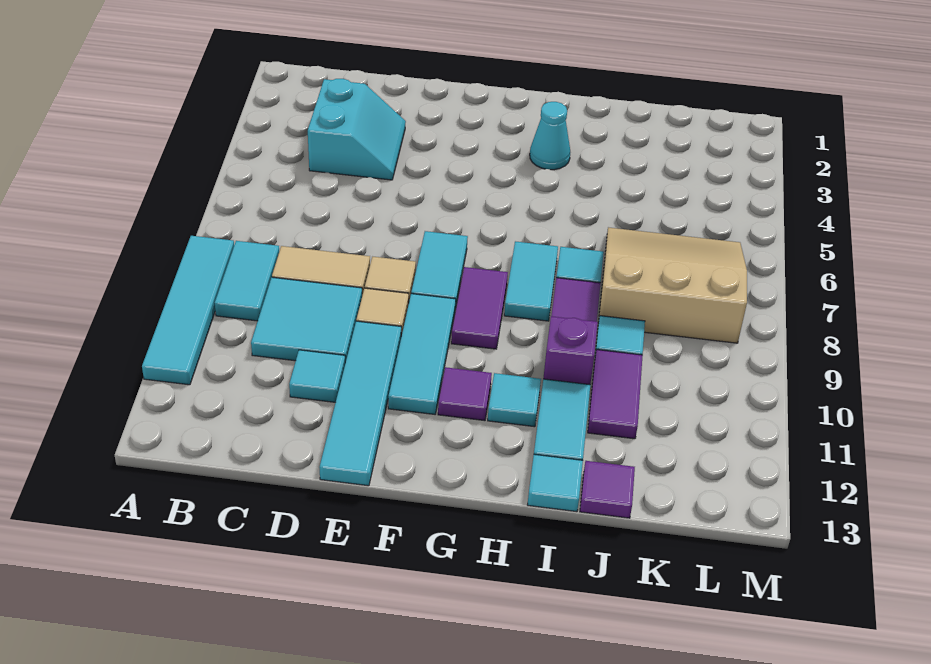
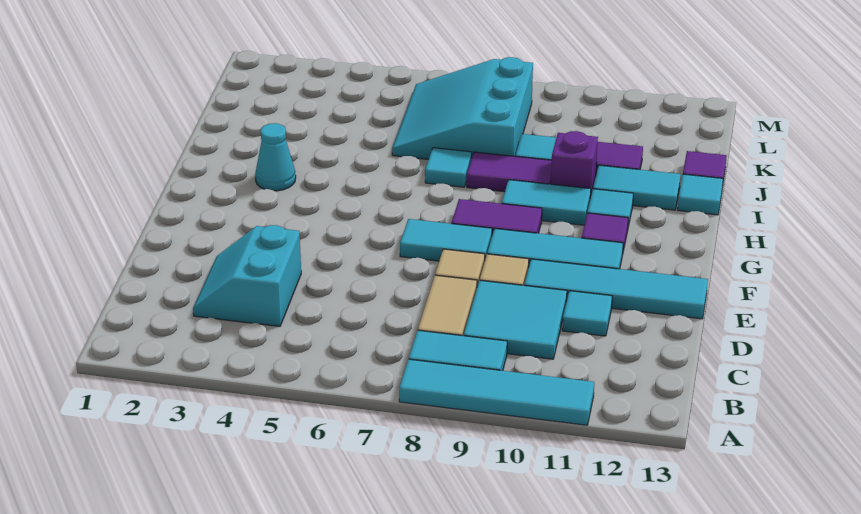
cyan slope C3:D4 level 1 top C -> cyan slope C3:D4 level 1 top 4
cyan tile H7:H8 level 1 -> cyan tile H9:H10 level 1
tan slope J6:L8 level 1 top 8 -> cyan slope J6:L8 level 1 top 8

